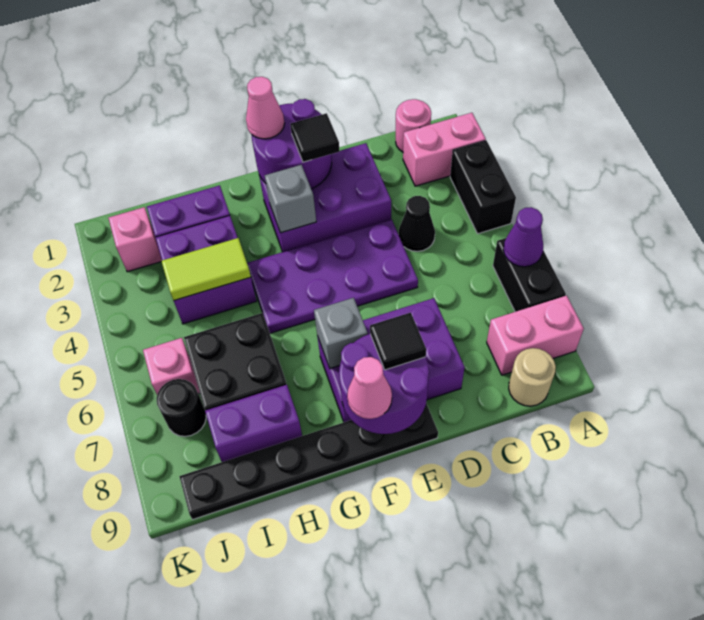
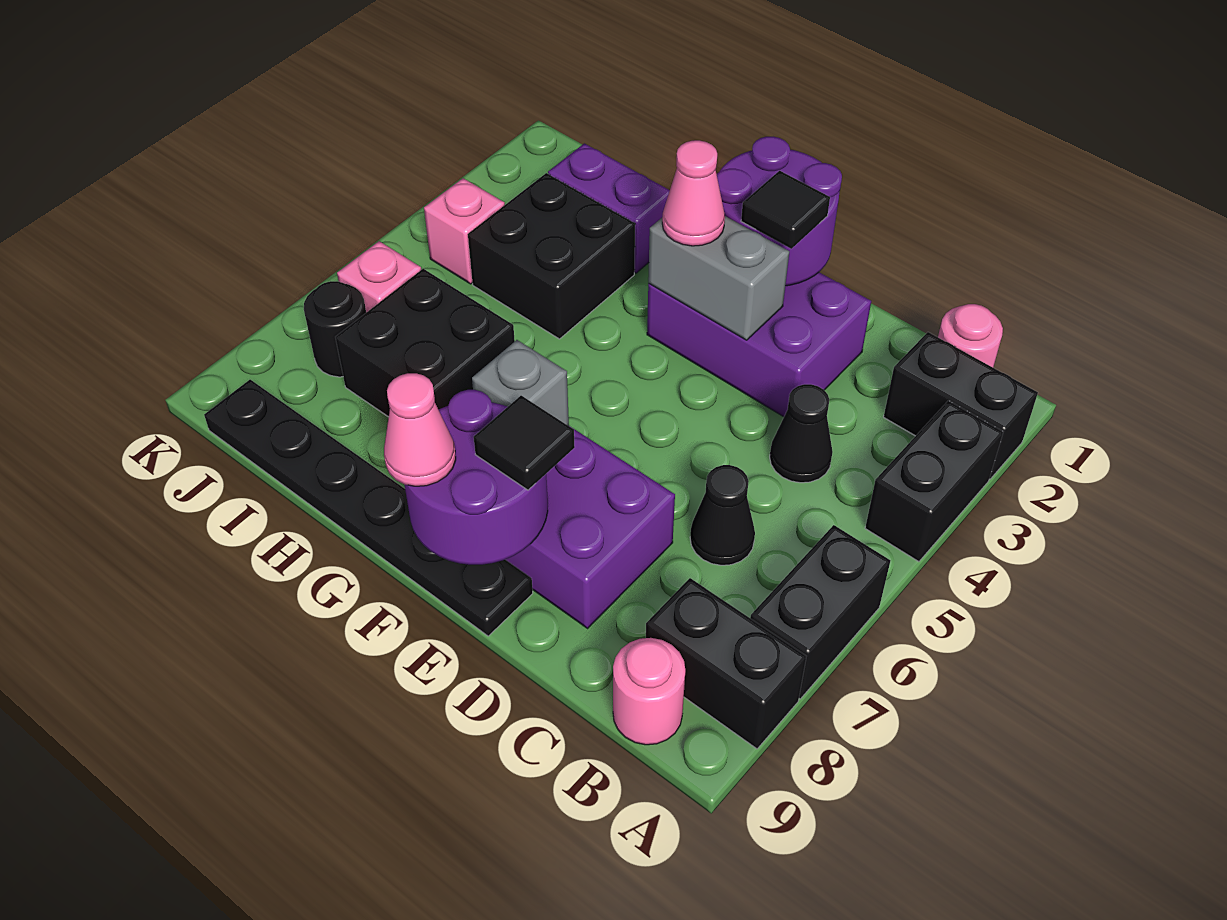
pink brick A2:B2 level 1 -> black brick A2:B2 level 1
purple cone A6 level 2 -> none
pink brick A8:B8 level 1 -> black brick A8:B8 level 1
tan round brick B9 level 1 -> pink round brick B9 level 1
none -> black cone C6 level 1
purple plate D4:G5 level 1 -> none
pink cone F1 level 3 -> pink cone F3 level 3
grey brick F3 level 2 -> grey brick E3:F3 level 2
purple brick H3:I4 level 1 -> black brick H3:I4 level 1
lime tile H4:I4 level 2 -> none
purple brick H8:I8 level 1 -> none
pink brick J2 level 1 -> pink brick J4 level 1

